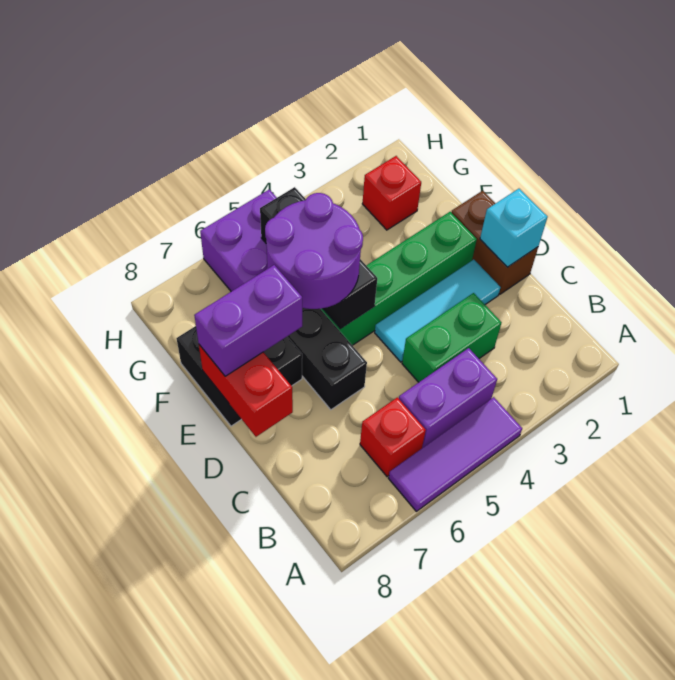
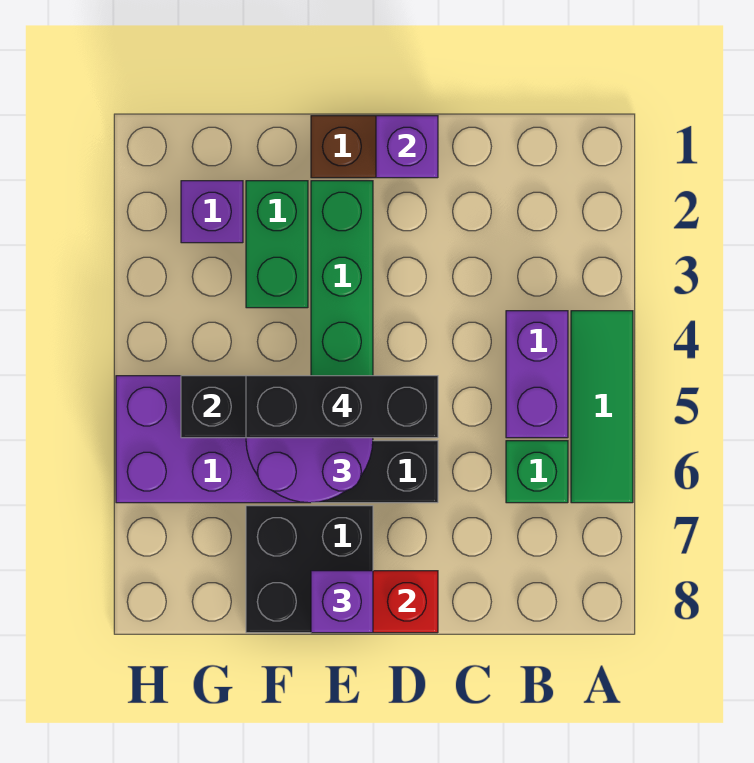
purple tile A4:A6 level 1 -> green tile A4:A6 level 1
red brick B6 level 1 -> green brick B6 level 1
green brick C3:C4 level 1 -> green brick F2:F3 level 1
cyan brick D1 level 2 -> purple brick D1 level 2
cyan tile D2:D4 level 1 -> none
none -> black brick D5:F5 level 4
purple brick E7:E8 level 3 -> purple brick E8 level 3
red brick G2 level 1 -> purple brick G2 level 1

